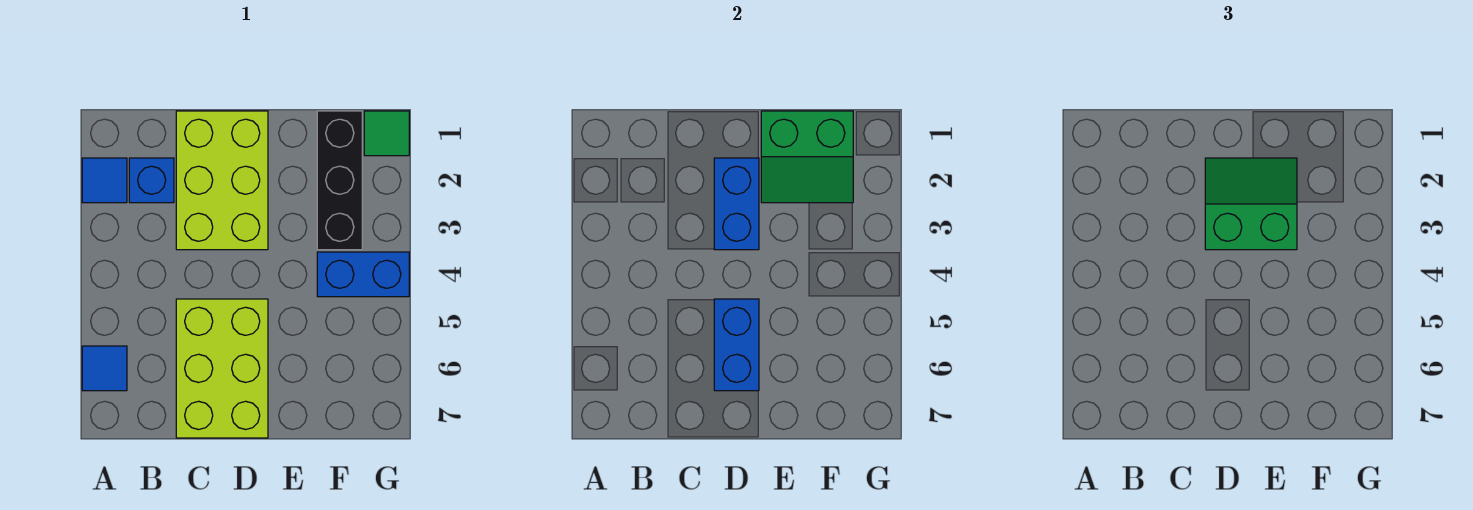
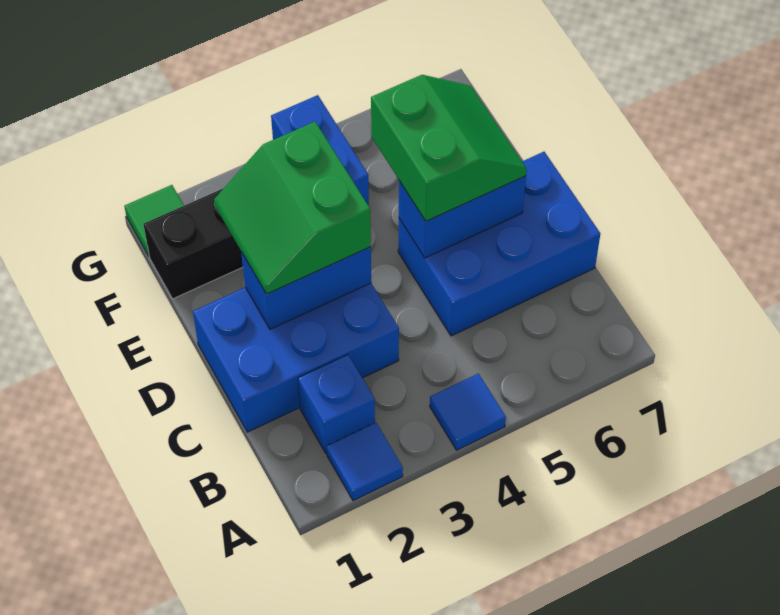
blue tile A6 level 1 -> blue tile A4 level 1
lime brick C1:D3 level 1 -> blue brick C1:D3 level 1
lime brick C5:D7 level 1 -> blue brick C5:D7 level 1
green slope E1:F2 level 2 top 1 -> green slope D5:E6 level 3 top 5

